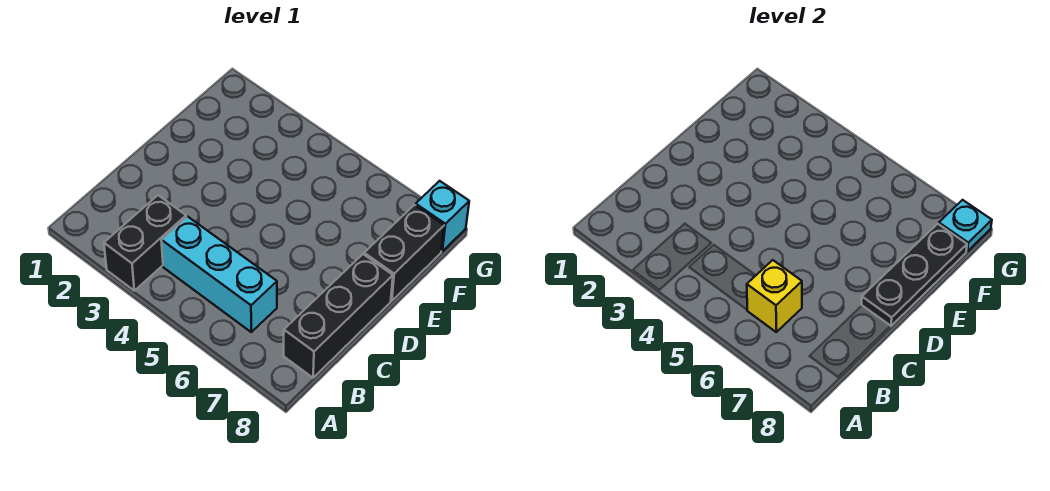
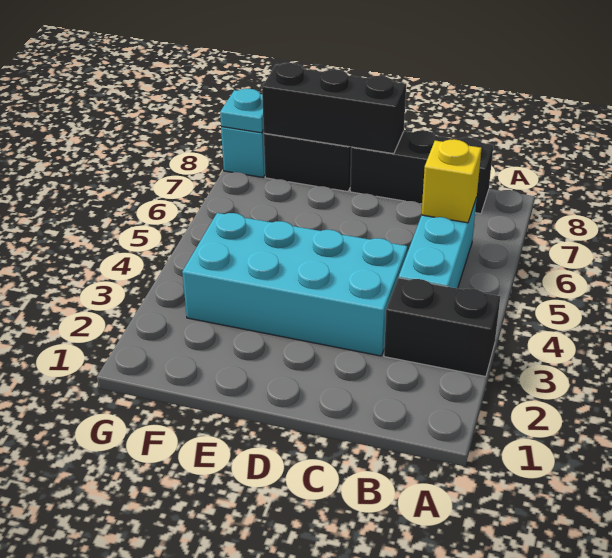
none -> cyan brick C3:F4 level 1
black plate D8:F8 level 2 -> black brick D8:F8 level 2

